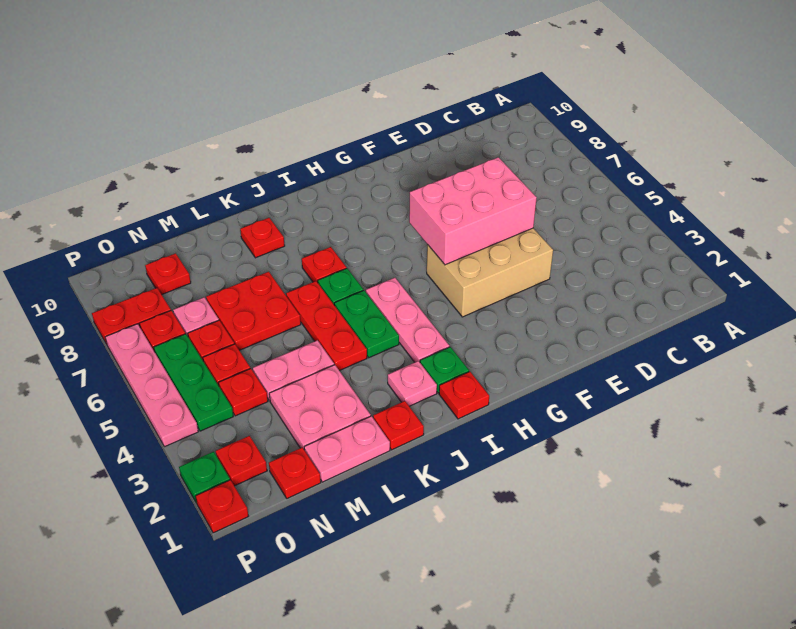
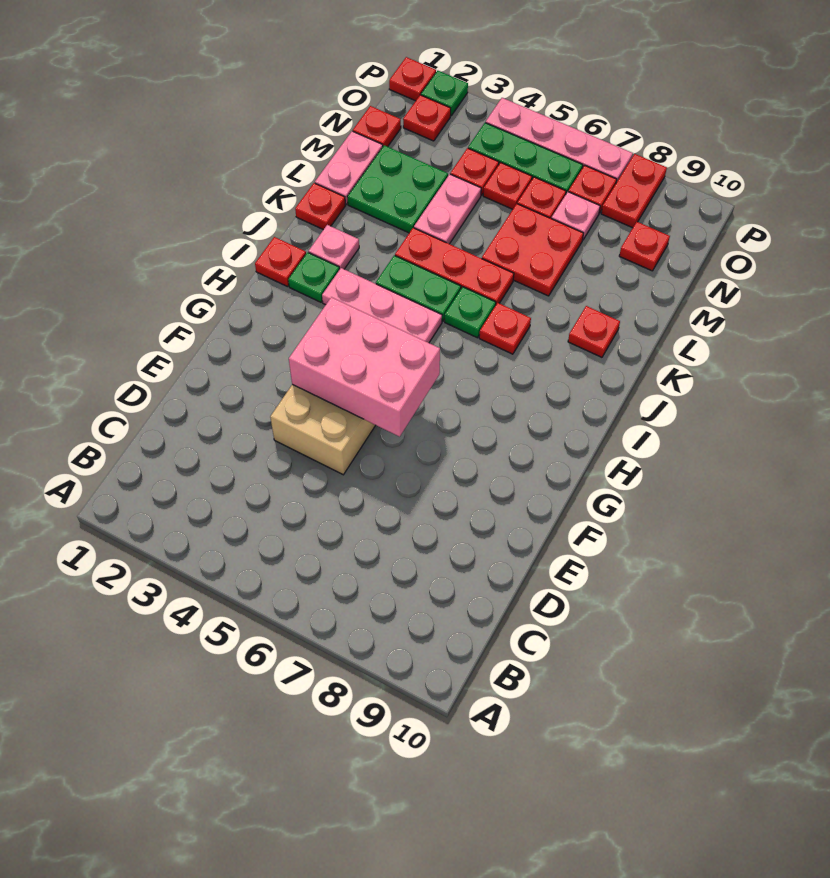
pink brick E5:G6 level 2 -> pink brick F4:G6 level 2
pink plate L2:M3 level 1 -> green plate L2:M3 level 1

